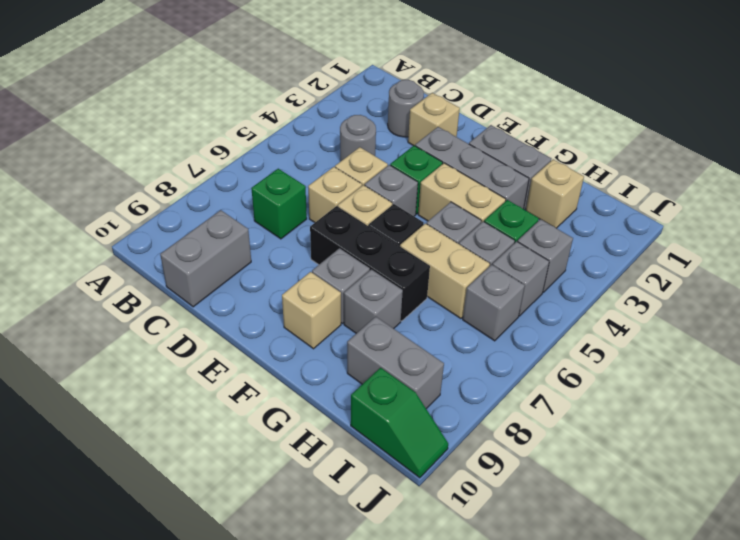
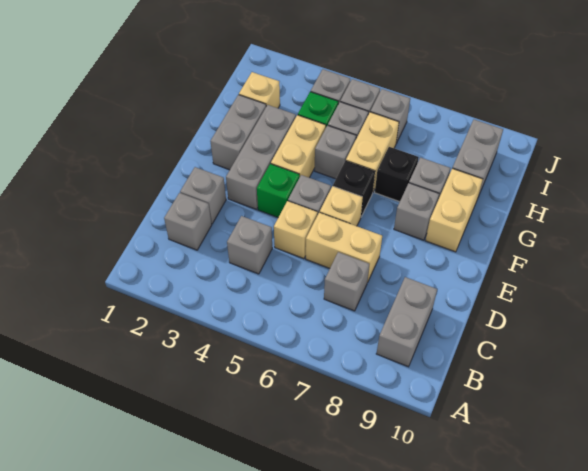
grey round brick C2 level 1 -> grey brick C2 level 1
grey round brick C4 level 1 -> grey brick C4 level 1
green brick C7 level 1 -> grey brick C7 level 1
grey brick C9:C10 level 1 -> grey brick B9:C9 level 1
tan brick D2 level 1 -> grey brick D2 level 1
tan brick D6 level 1 -> tan brick D6:D7 level 1
black brick E7:G7 level 1 -> black brick G7 level 1
tan brick F9 level 1 -> tan brick F9:G9 level 1
green slope I10:J10 level 1 top I -> none

